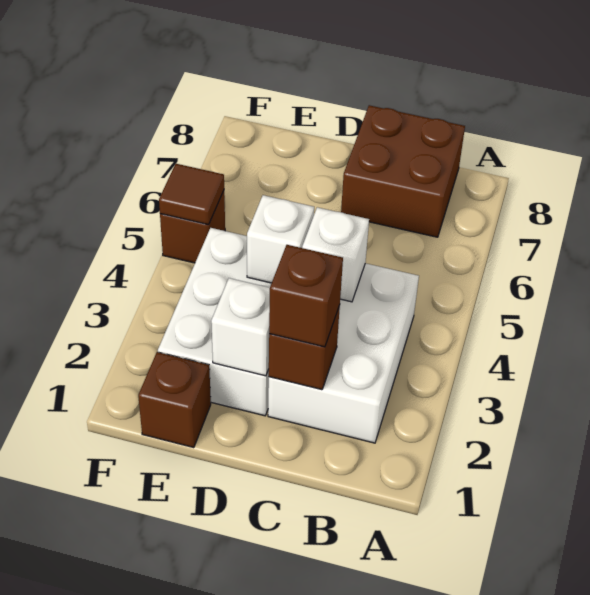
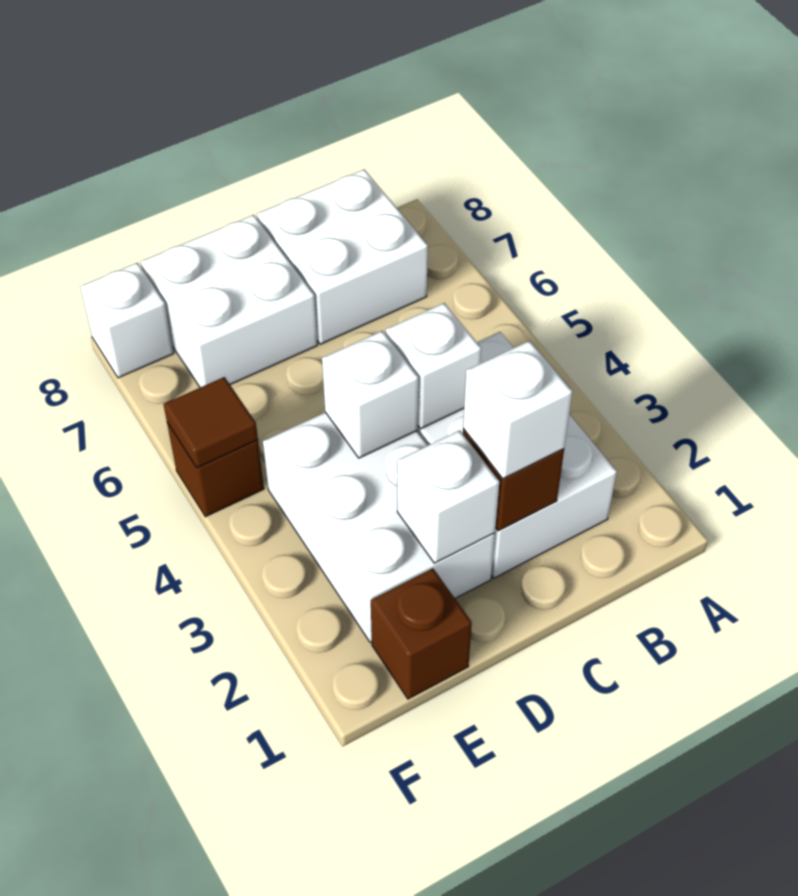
brown brick B7:C8 level 1 -> white brick B7:C8 level 1
brown brick C2 level 3 -> white brick C2 level 3
none -> white brick D7:E8 level 1
none -> white brick F8 level 1

